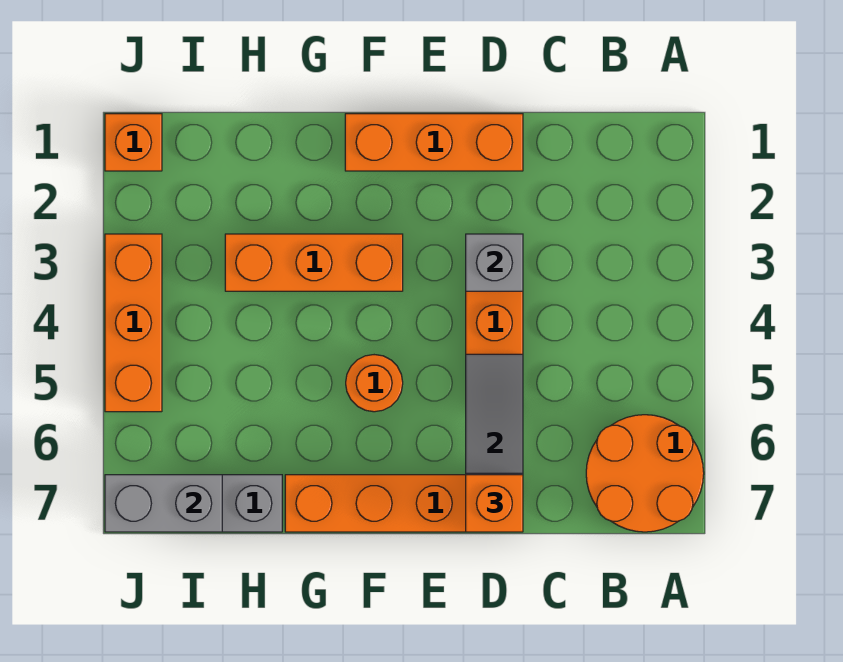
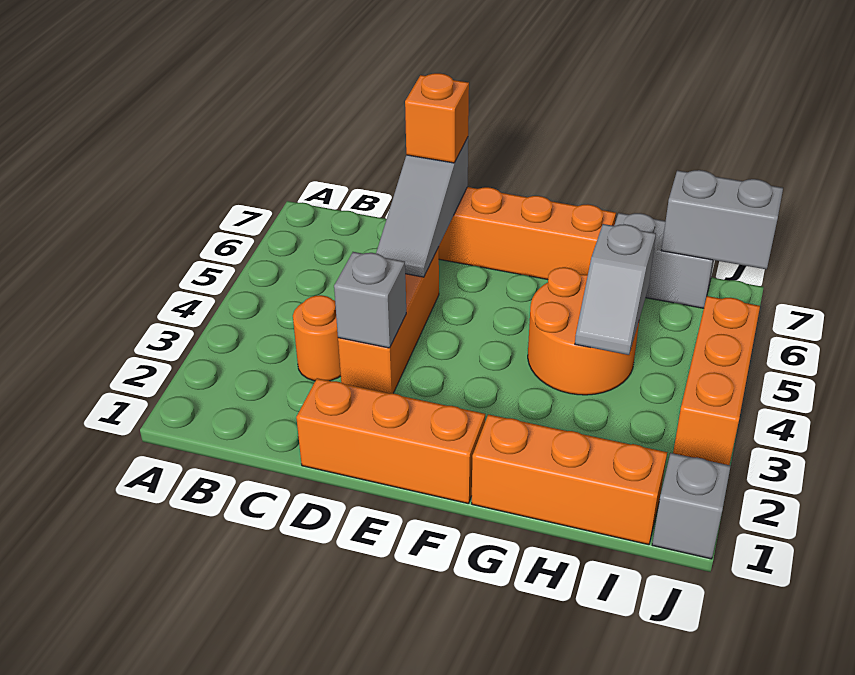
orange round brick A6:B7 level 1 -> orange round brick G4:H5 level 1
orange brick F3:H3 level 1 -> orange brick G1:I1 level 1
orange round brick F5 level 1 -> orange round brick C3 level 1
none -> grey slope H4:H5 level 2 top 5
orange brick J1 level 1 -> grey brick J1 level 1

